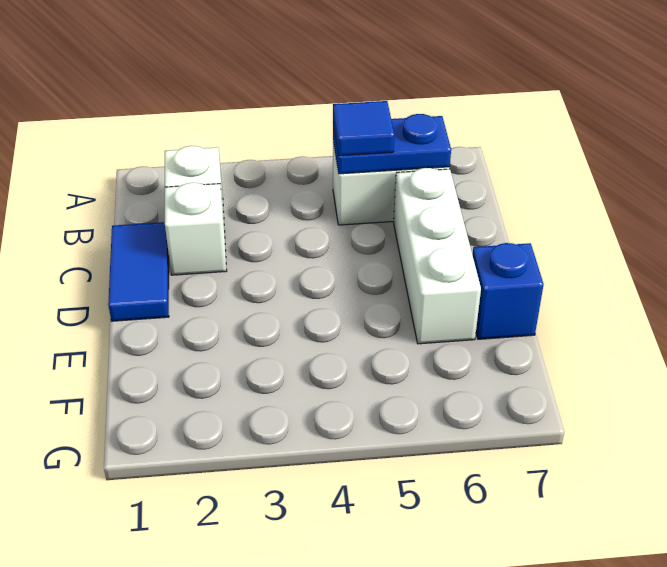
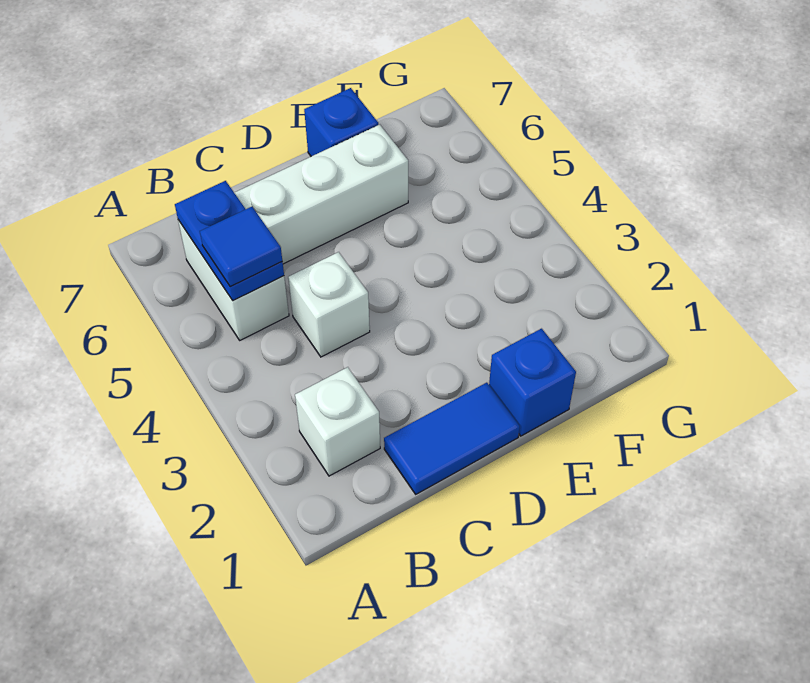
white brick C2 level 1 -> white brick C4 level 1
none -> blue brick E1 level 1

